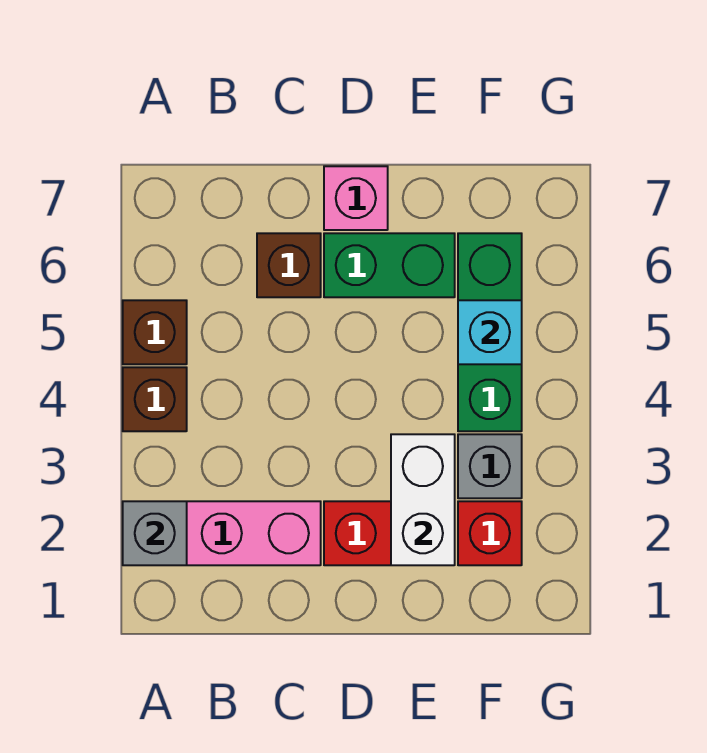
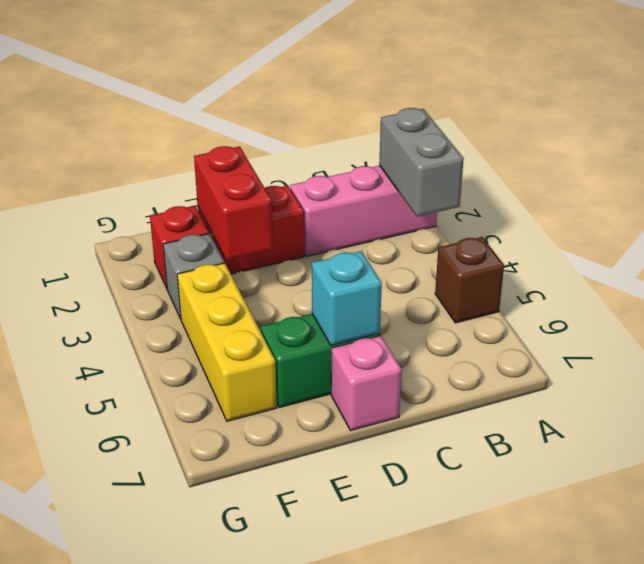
grey brick A2 level 2 -> grey brick A2:A3 level 2
brown brick A4 level 1 -> none
brown brick C6 level 1 -> none
white brick E2:E3 level 2 -> red brick E2:E3 level 2
green brick F4:F6 level 1 -> yellow brick F4:F6 level 1
cyan brick F5 level 2 -> cyan brick D6 level 2

